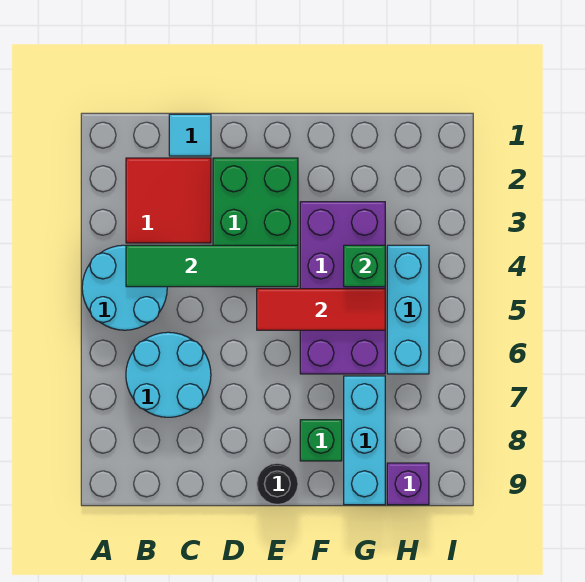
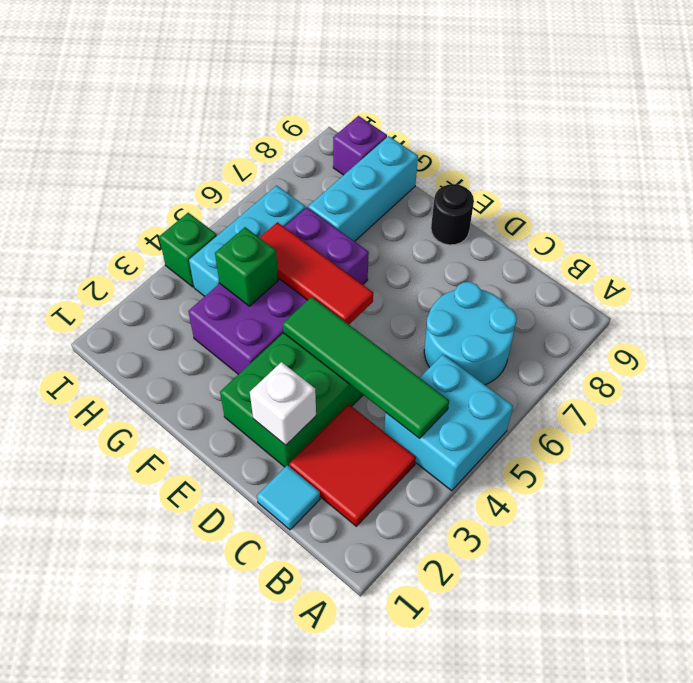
cyan round brick A4:B5 level 1 -> cyan brick A4:B5 level 1
none -> white brick D2 level 2
green brick F8 level 1 -> green brick I4 level 1

